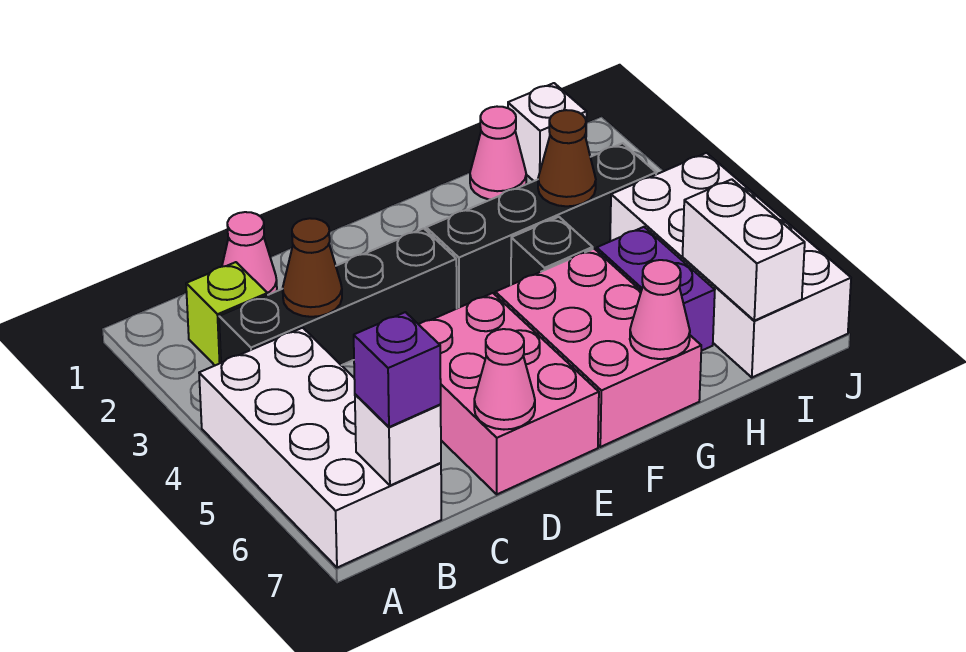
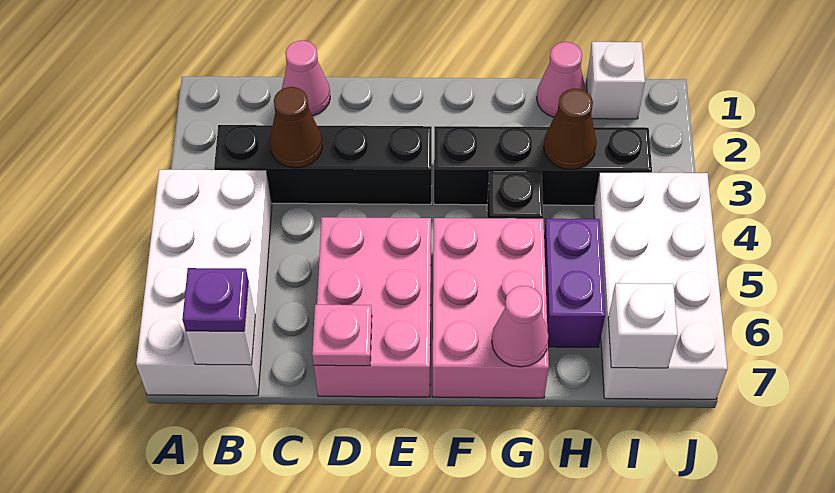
lime brick B2 level 1 -> none
purple brick B7 level 3 -> purple plate B7 level 3
pink cone D7 level 2 -> pink plate D7 level 2
white brick I6:I7 level 2 -> white brick I7 level 2

